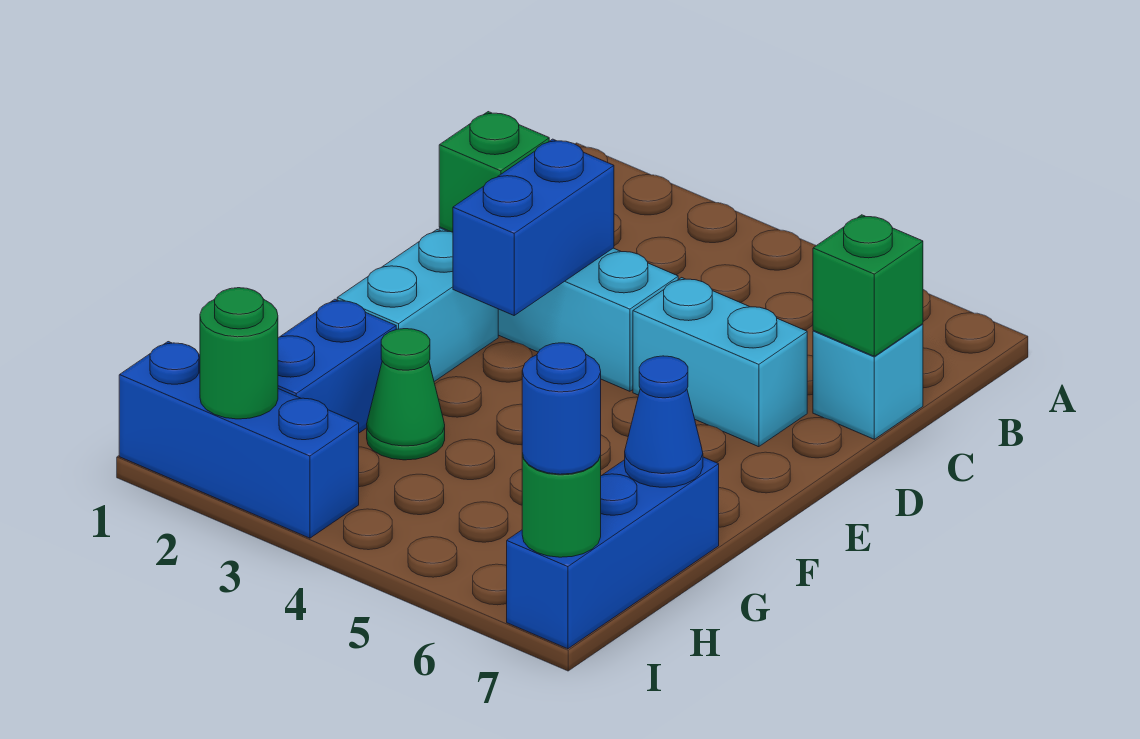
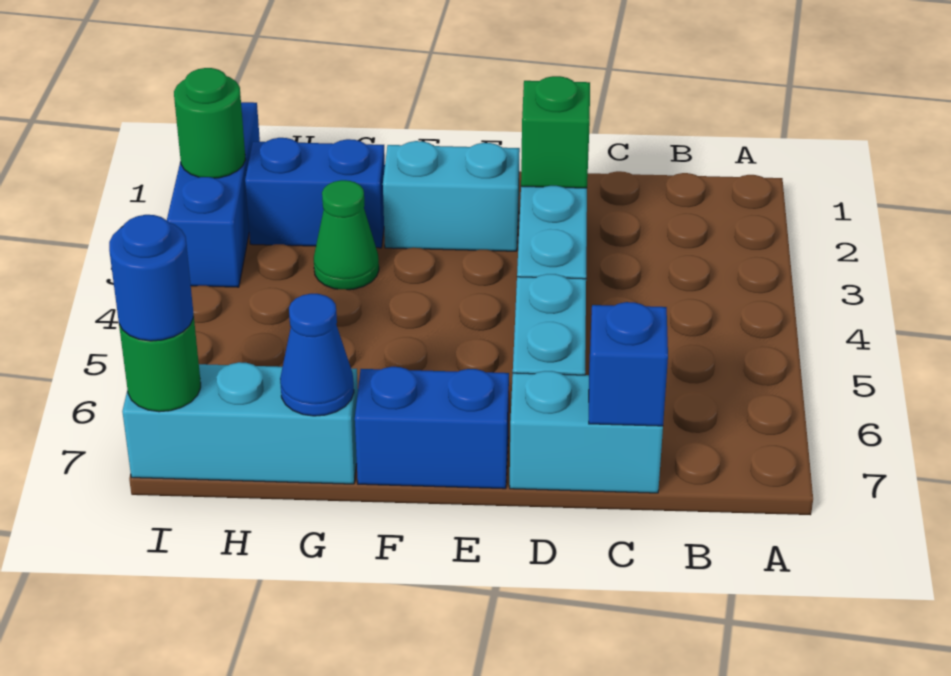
cyan brick C7 level 1 -> cyan brick C7:D7 level 1
green brick C7 level 2 -> blue brick C7 level 2
blue brick D3:E3 level 2 -> blue brick E7:F7 level 1
blue brick G7:I7 level 1 -> cyan brick G7:I7 level 1

